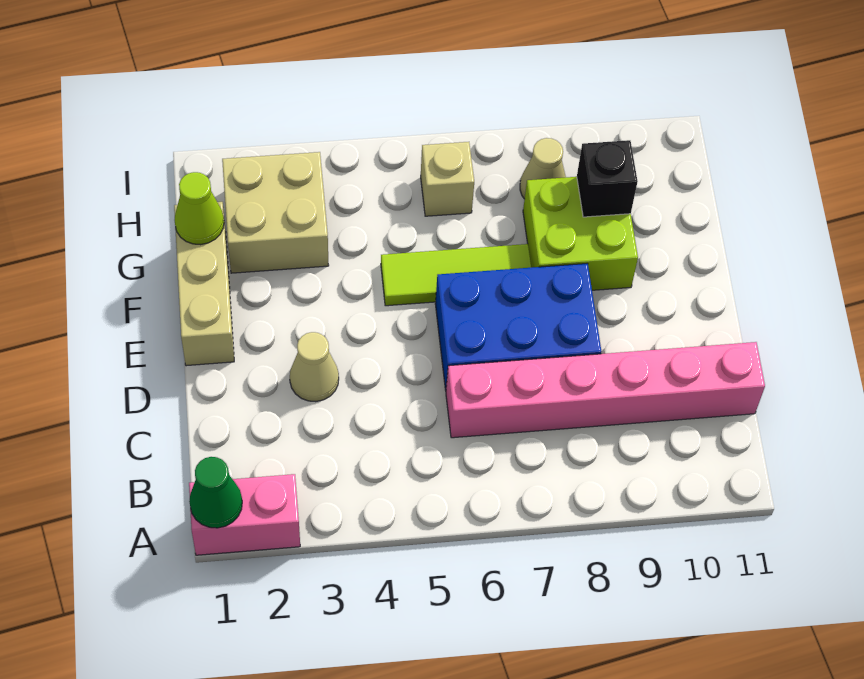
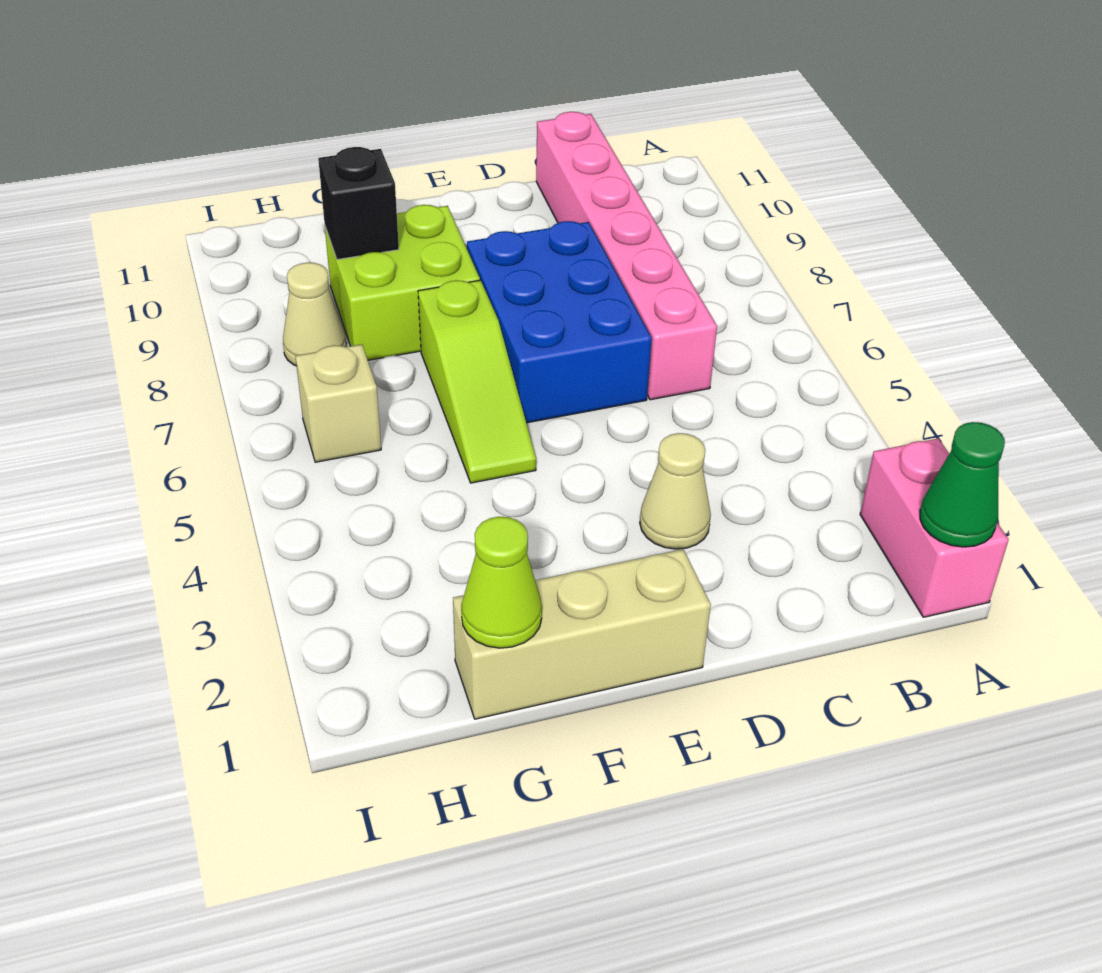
lime tile F5:F7 level 1 -> lime slope F5:F7 level 1 top 7
tan brick G2:H3 level 1 -> none

